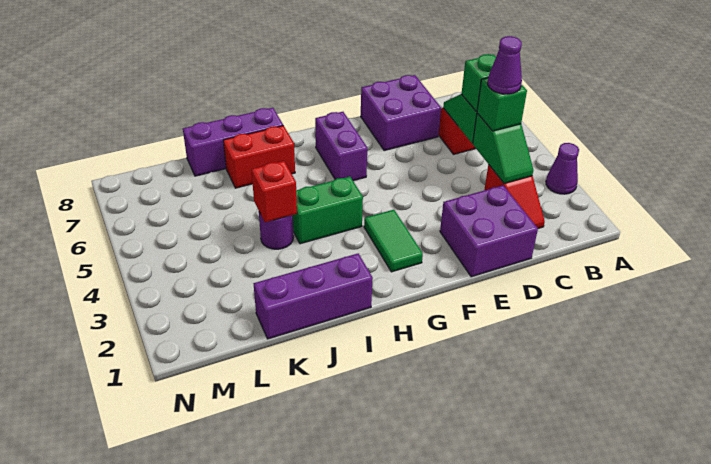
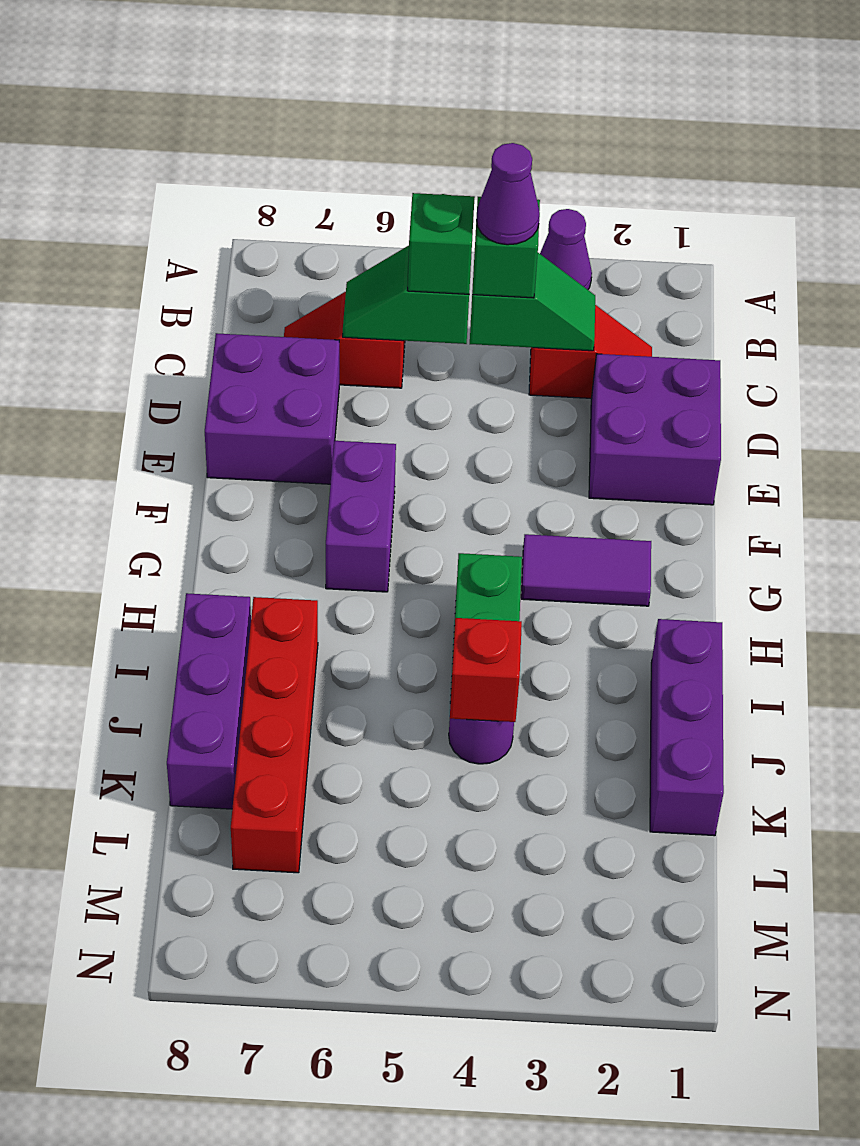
green tile G2:G3 level 1 -> purple tile G2:G3 level 1
purple brick G6:G7 level 1 -> purple brick F6:G6 level 1
red brick I7:J7 level 1 -> red brick I7:L7 level 1

